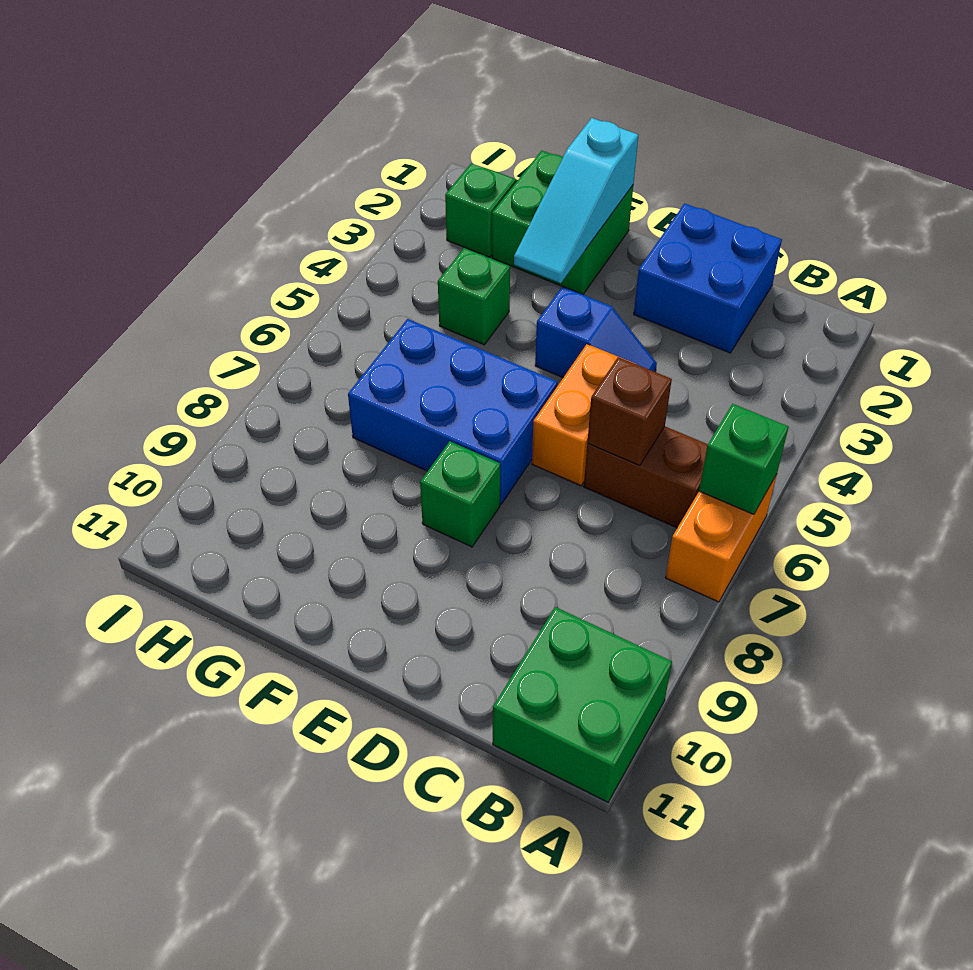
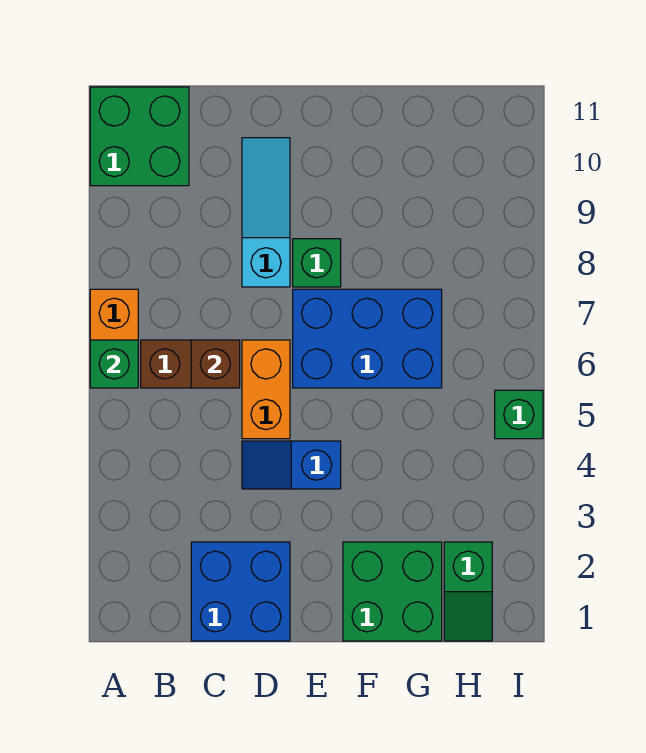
cyan slope F1:F3 level 2 top 1 -> cyan slope D8:D10 level 1 top 8
green brick G4 level 1 -> green brick I5 level 1

